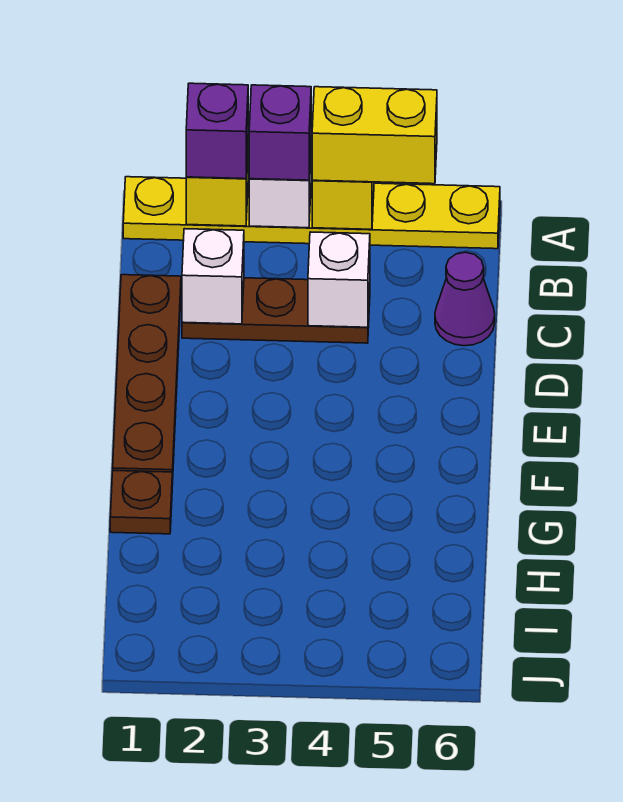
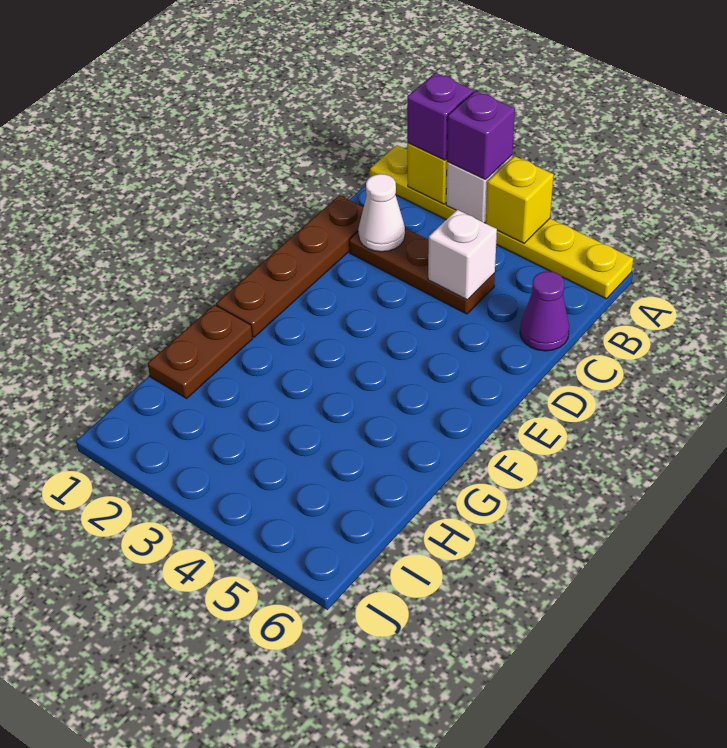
yellow brick A4:A5 level 3 -> none
white brick C2 level 2 -> white cone C2 level 2
brown plate G1 level 1 -> brown plate G1:H1 level 1

